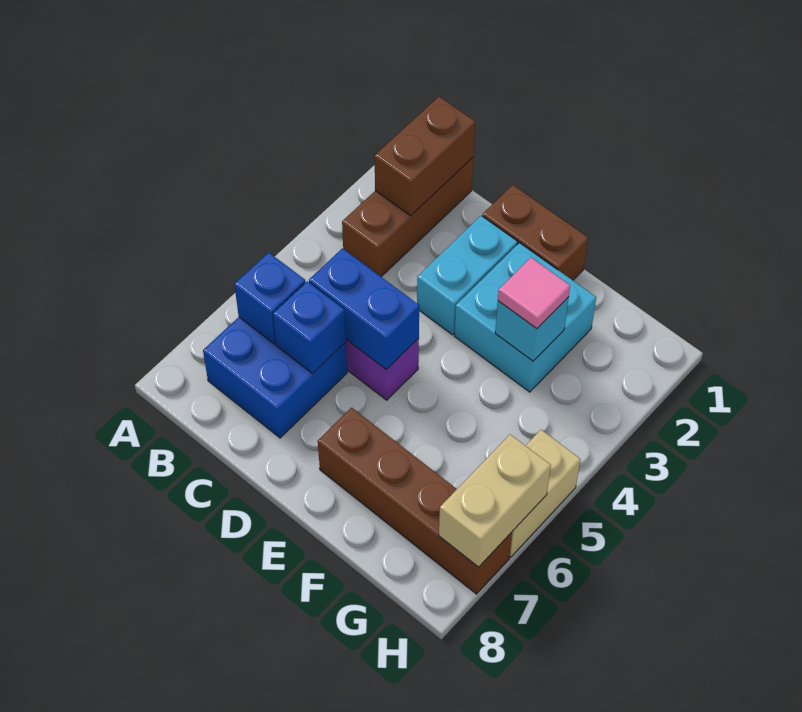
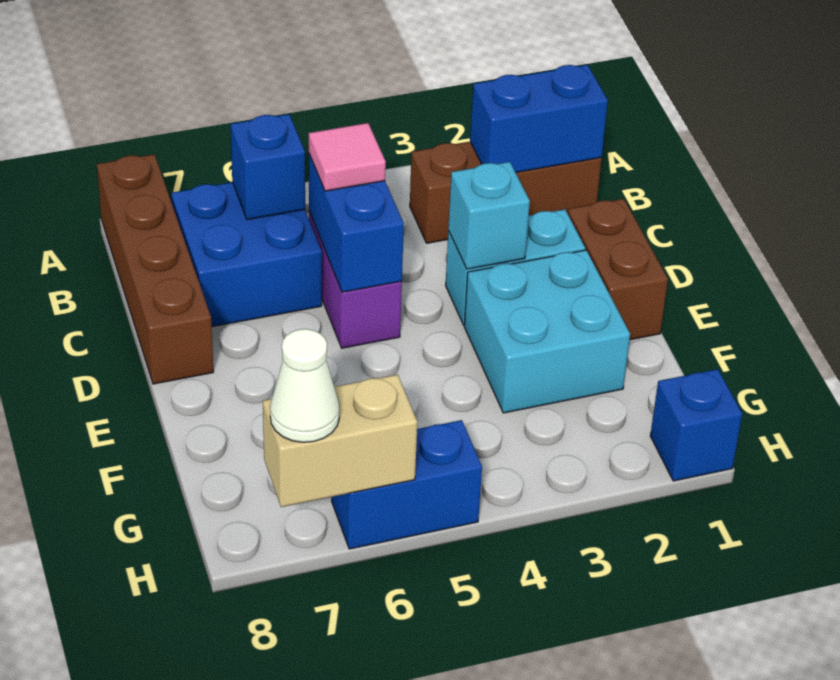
brown brick B1:B2 level 2 -> blue brick B1:B2 level 2
blue brick C6 level 2 -> blue brick H1 level 1
brown brick E7:H7 level 1 -> brown brick A8:D8 level 1
cyan brick F3 level 2 -> cyan brick D3 level 2
pink tile F3 level 3 -> pink tile C5 level 3
tan brick H5:H6 level 1 -> blue brick H5:H6 level 1
none -> white cone H7 level 3

